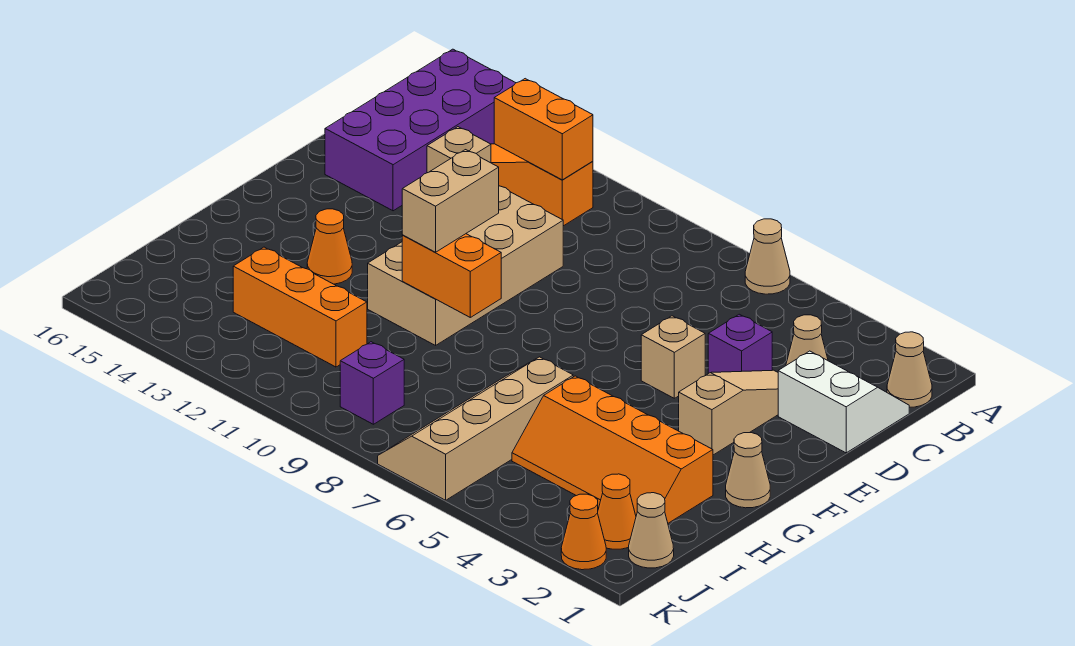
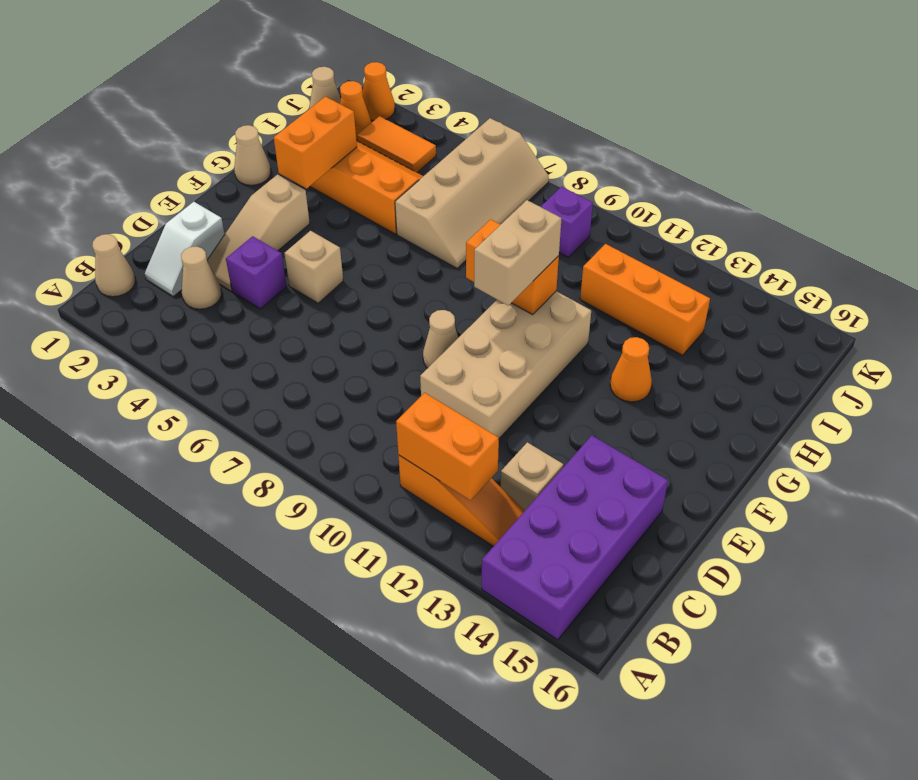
tan cone A6 level 1 -> tan cone E9 level 1
white slope C1:D2 level 1 top D -> white slope C2:D2 level 1 top D
none -> orange brick G3:H3 level 2
none -> orange tile J3:J4 level 1

